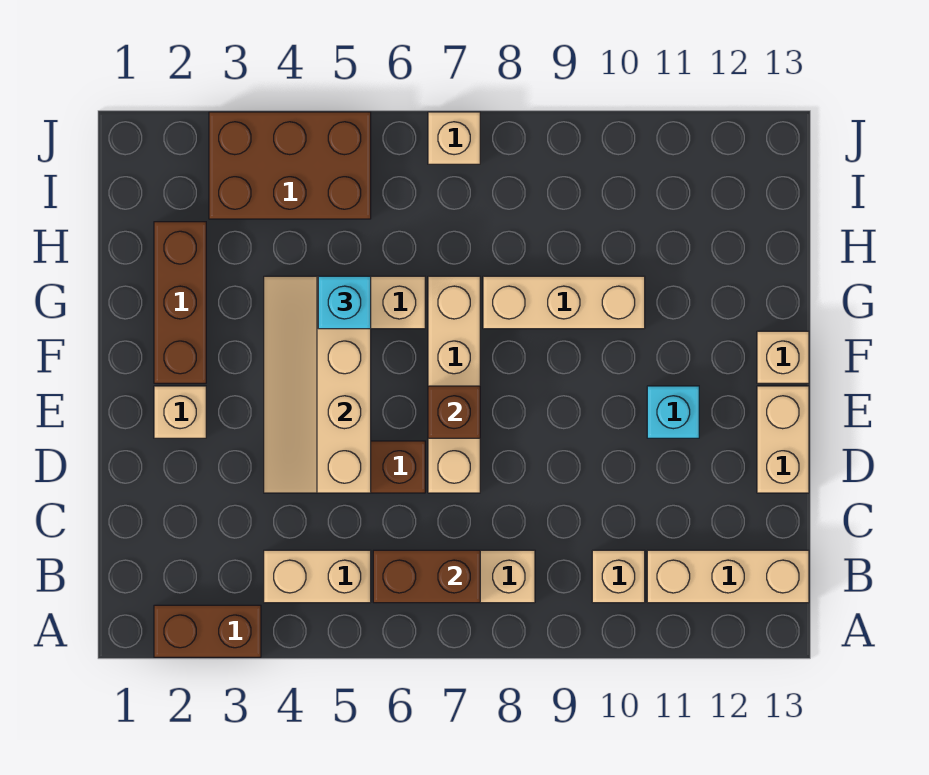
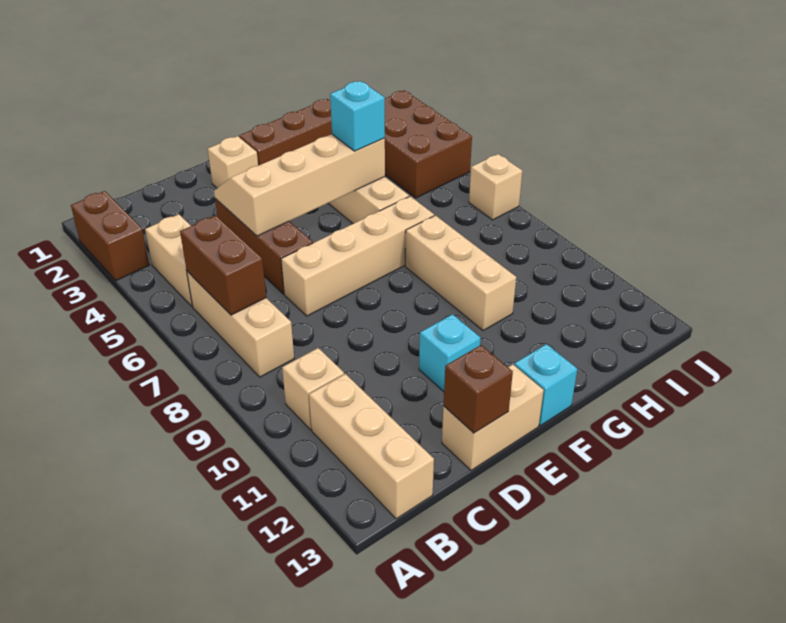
brown brick E7 level 2 -> brown brick D13 level 2
tan brick F13 level 1 -> cyan brick F13 level 1

